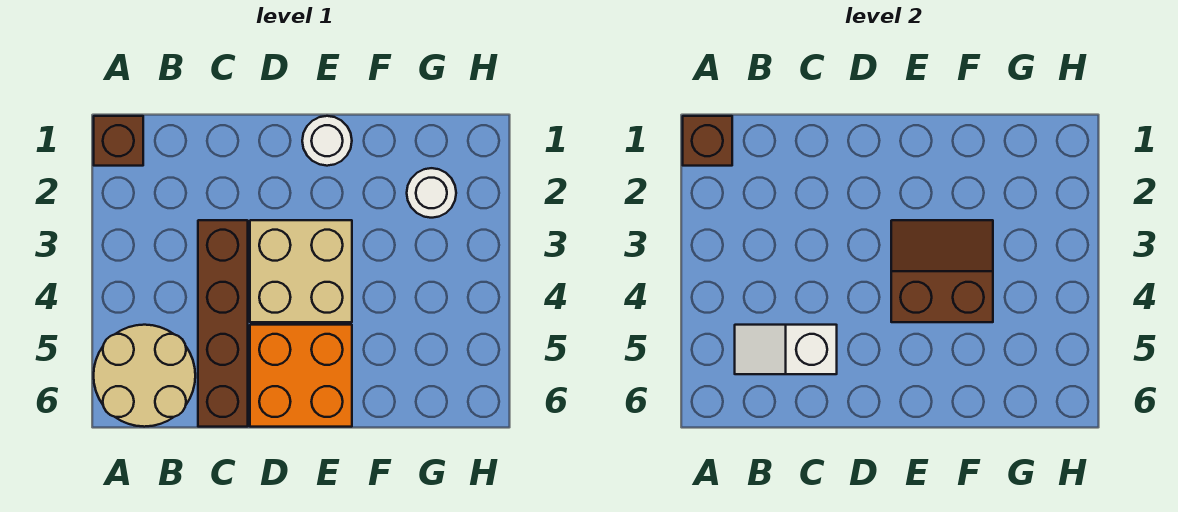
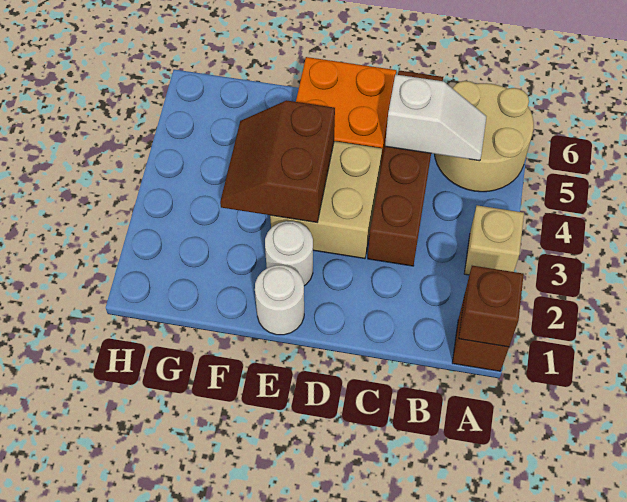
none -> tan brick A3 level 1
brown slope E3:F4 level 2 top 4 -> brown slope E3:F4 level 2 top E
white round brick G2 level 1 -> white round brick E2 level 1

